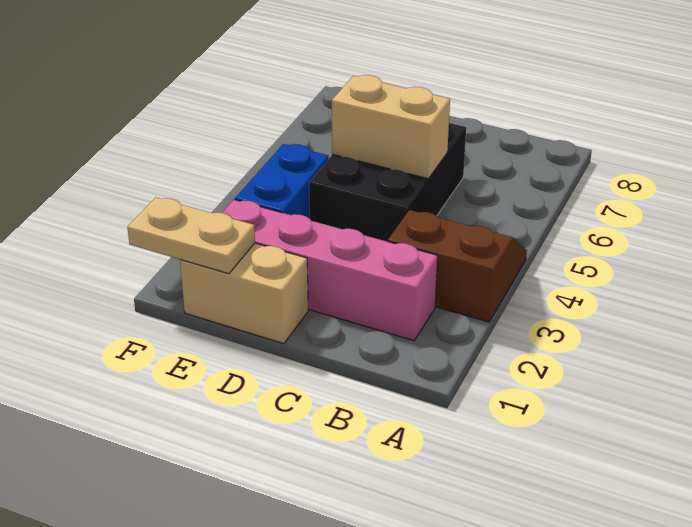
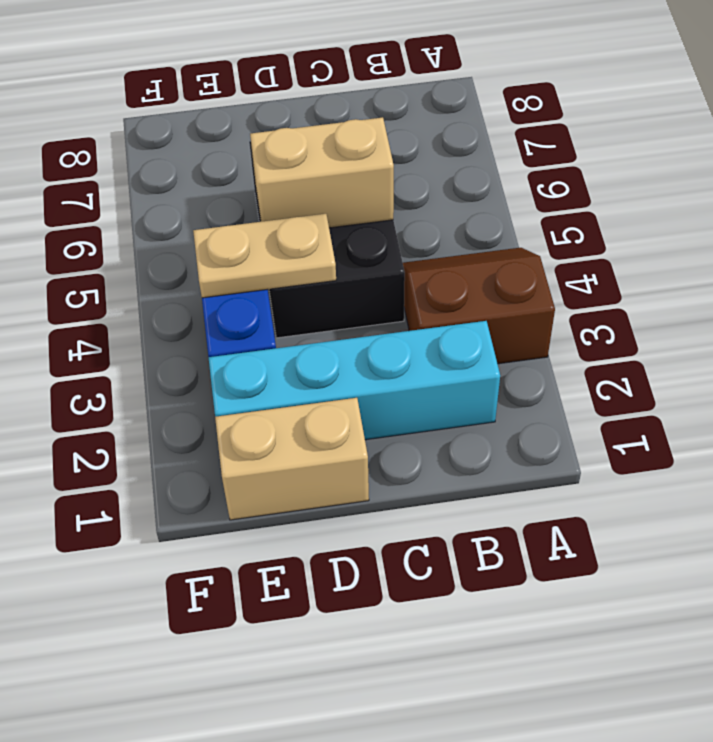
pink brick B2:E2 level 1 -> cyan brick B2:E2 level 1
tan plate E1:F1 level 2 -> tan plate D4:E4 level 2

